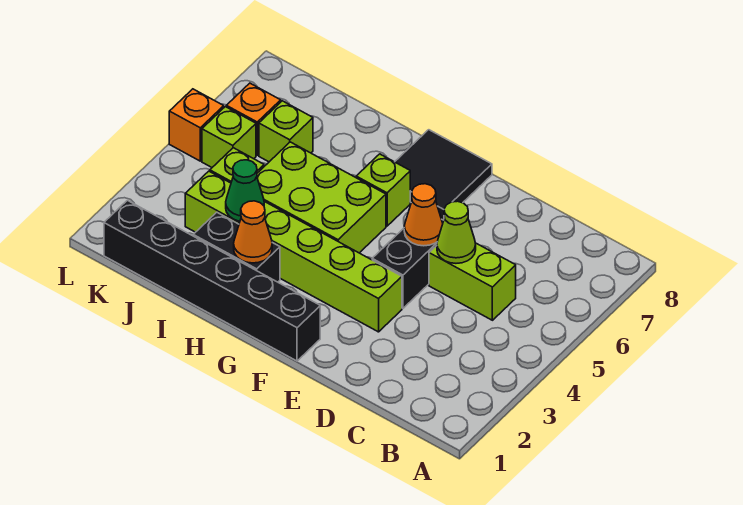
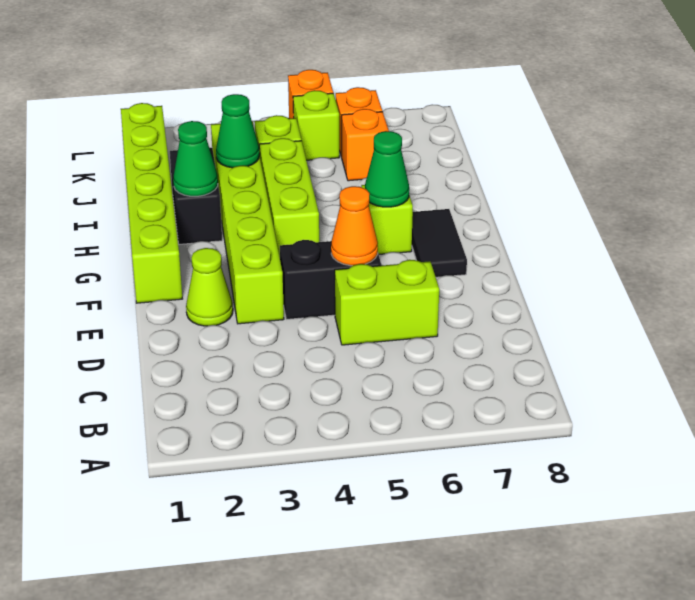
lime brick C5:D5 level 1 -> lime brick D5:D6 level 1
lime cone D5 level 2 -> lime cone E2 level 1
black brick F1:K1 level 1 -> lime brick F1:K1 level 1
black tile F7:G8 level 1 -> black tile F7:G7 level 1
lime brick G4:I5 level 1 -> lime brick G4:I4 level 1
none -> green cone G6 level 2
orange cone H2 level 2 -> green cone H2 level 2
lime brick J6 level 1 -> orange brick J6 level 1

